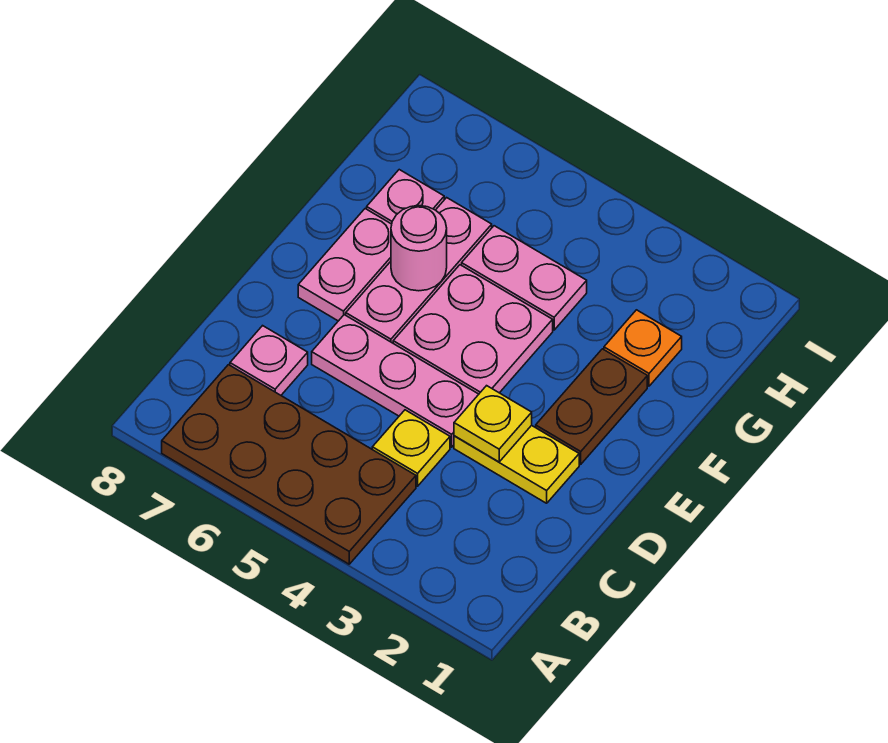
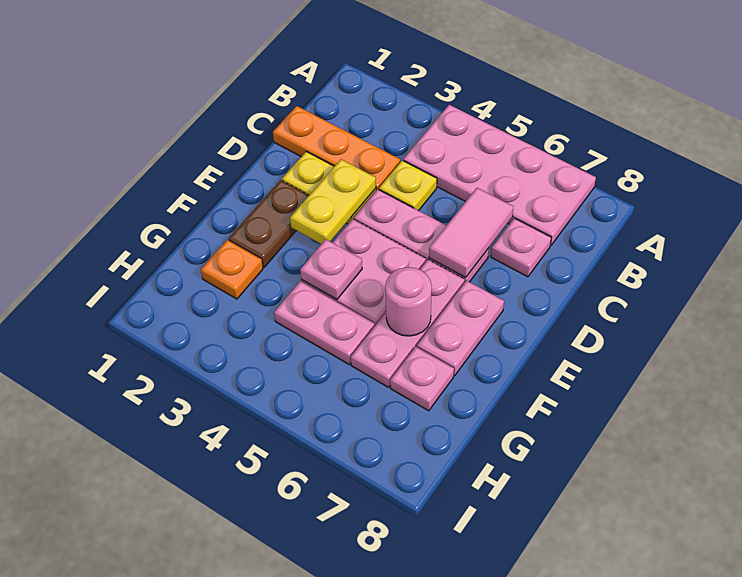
brown plate A4:B7 level 1 -> pink plate A4:B7 level 1
none -> orange plate C1:C3 level 1
none -> pink tile C6:D6 level 2
yellow plate D3 level 2 -> yellow plate D3:E3 level 2
none -> pink plate F4 level 2

